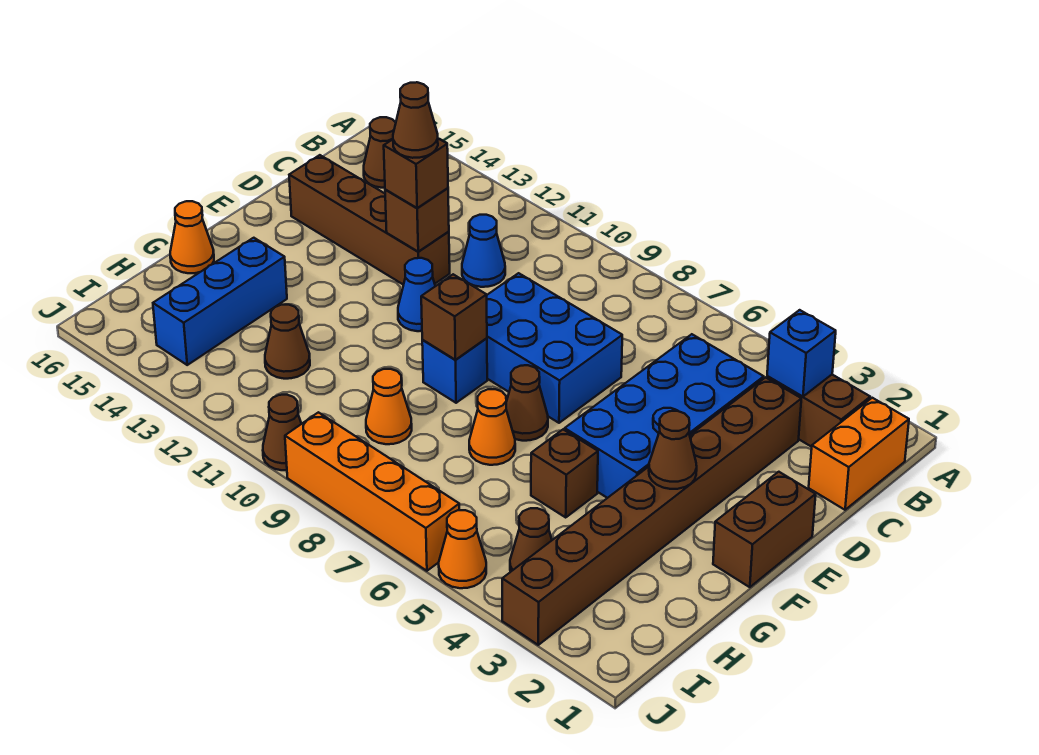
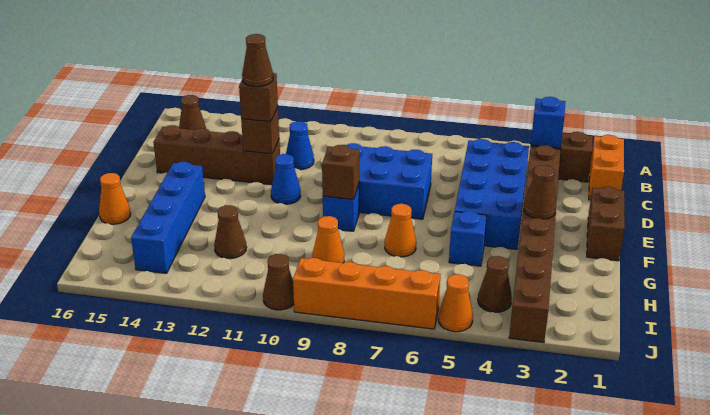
brown cone F7 level 1 -> none
brown brick G5 level 1 -> blue brick G5 level 1
blue brick G14:I14 level 1 -> blue brick F14:I14 level 1

